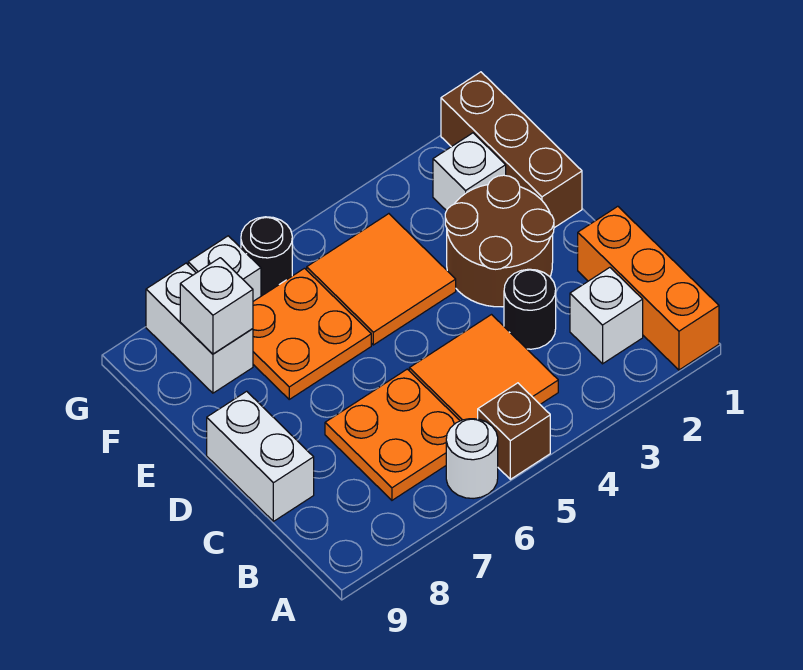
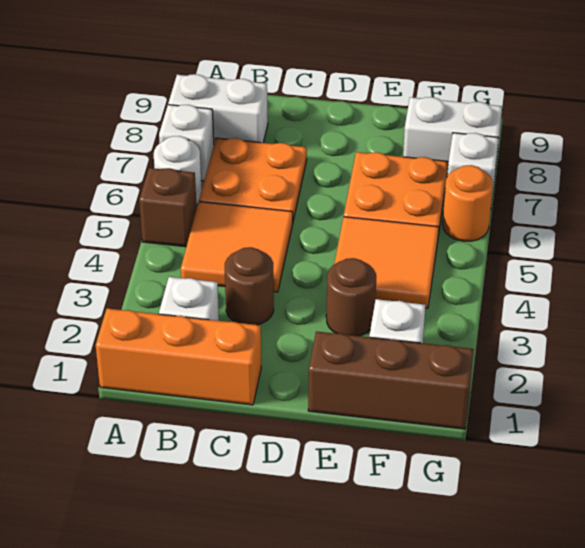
black round brick C3 level 1 -> brown round brick C3 level 1
white brick C9:D9 level 1 -> white brick A8:B8 level 1
brown round brick D2:E3 level 1 -> brown round brick E3 level 1
white brick F8 level 2 -> white brick A7 level 1
black round brick G6 level 1 -> orange round brick G6 level 1

